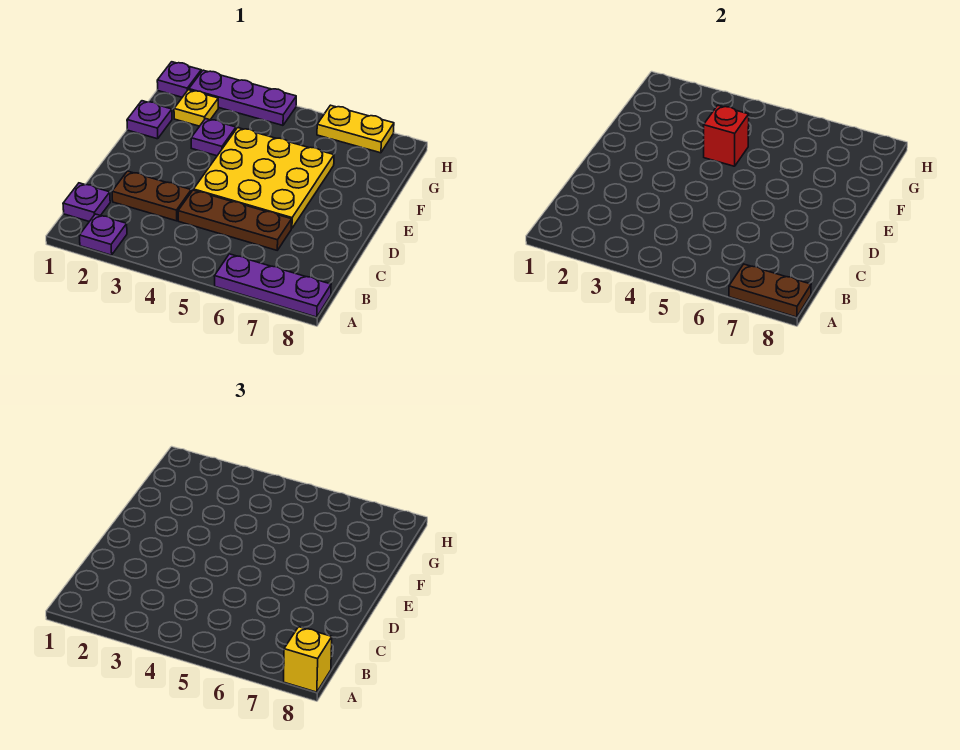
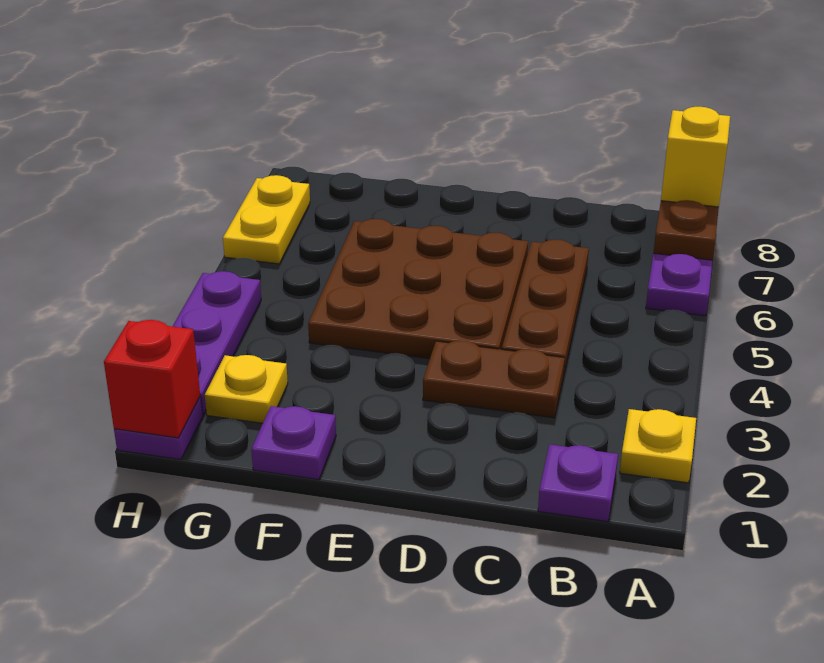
purple plate A2 level 1 -> yellow plate A2 level 1
brown plate C2:C3 level 1 -> brown plate C3:D3 level 1
yellow plate D4:F6 level 1 -> brown plate D4:F6 level 1
purple plate F3 level 1 -> none
red brick F4 level 2 -> red brick H1 level 2

